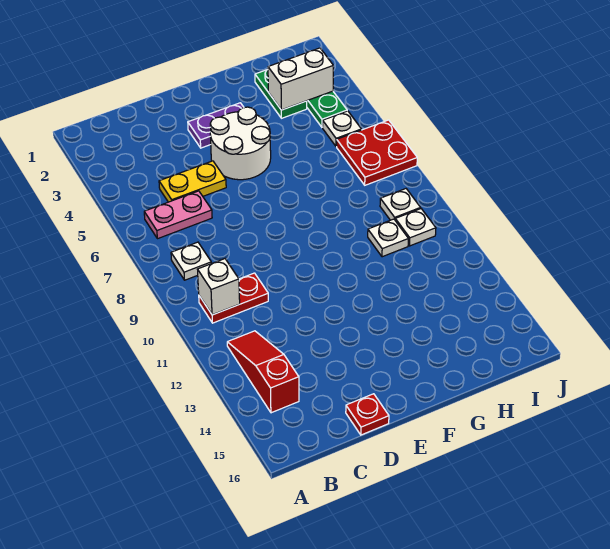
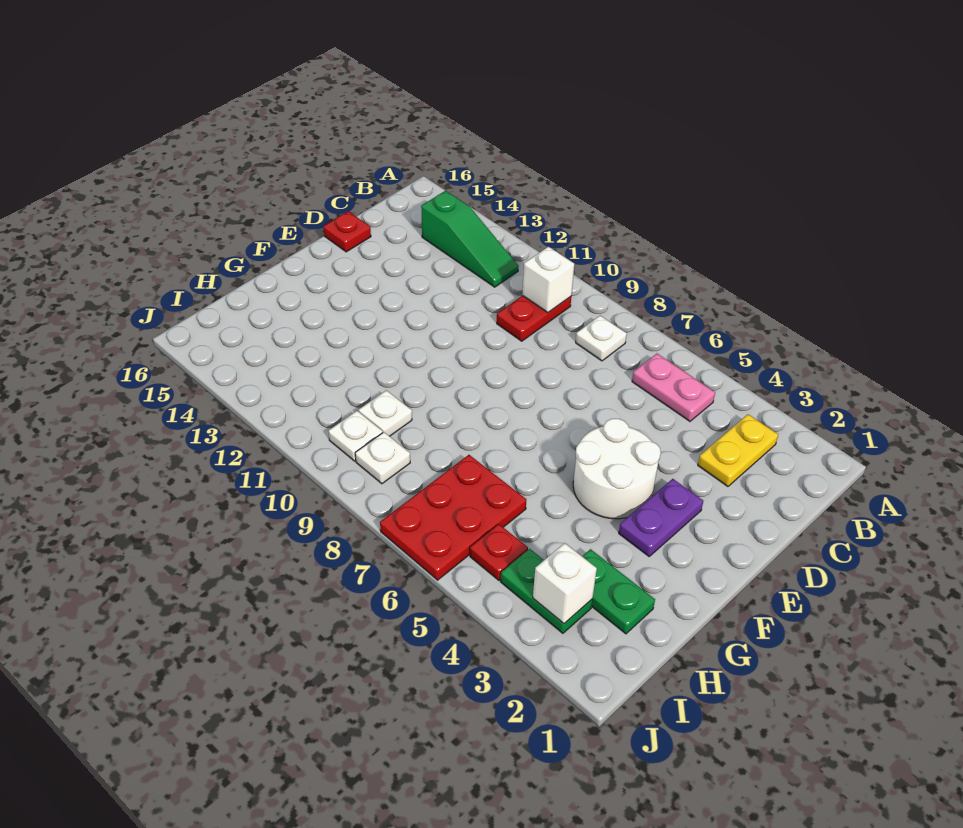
pink plate B6:C6 level 1 -> pink plate B5:B6 level 1
red slope B12:B14 level 1 top 14 -> green slope B12:B14 level 1 top 14
yellow plate C5:D5 level 1 -> yellow plate B3:C3 level 1
white brick H3:I3 level 2 -> white brick I3 level 2
white plate I5 level 1 -> red plate I5 level 1
red plate I6:J7 level 1 -> red plate H6:J7 level 1

